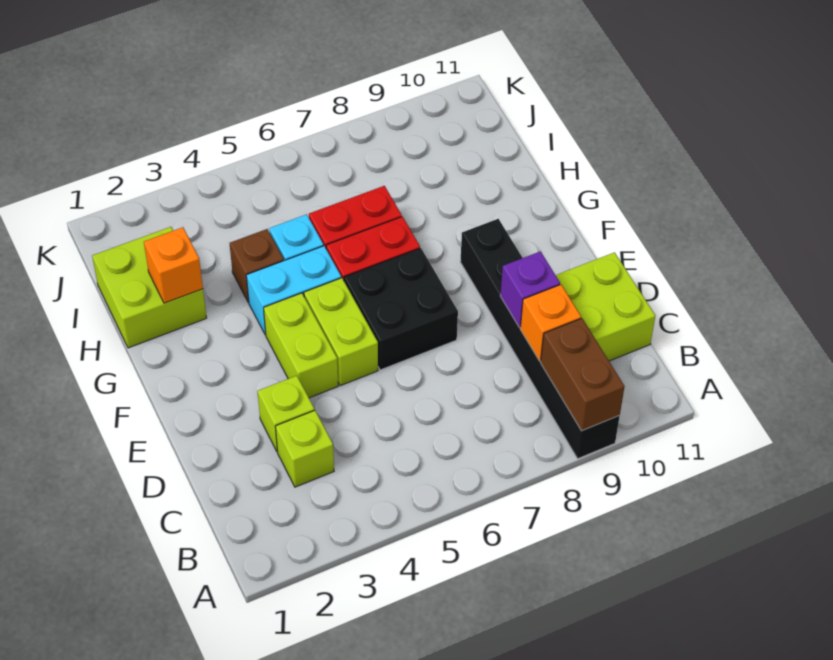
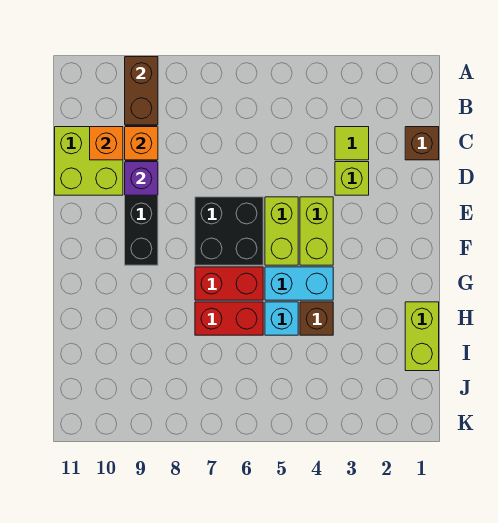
none -> brown brick C1 level 1
lime brick C3 level 1 -> lime tile C3 level 1
lime brick H1:I2 level 1 -> lime brick H1:I1 level 1
orange brick H2 level 2 -> orange brick C10 level 2

